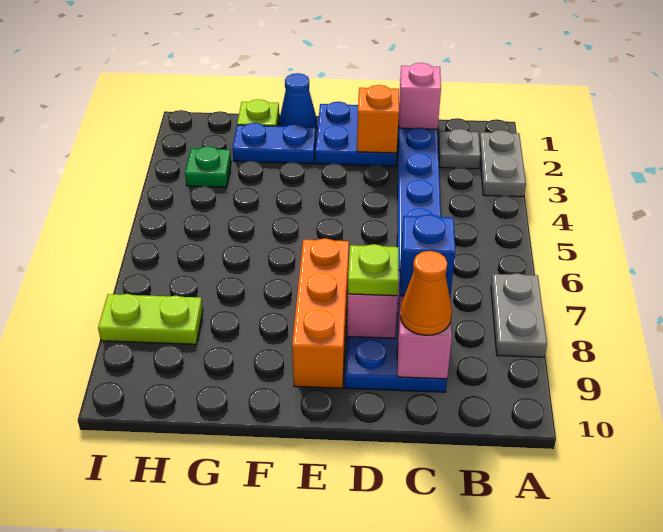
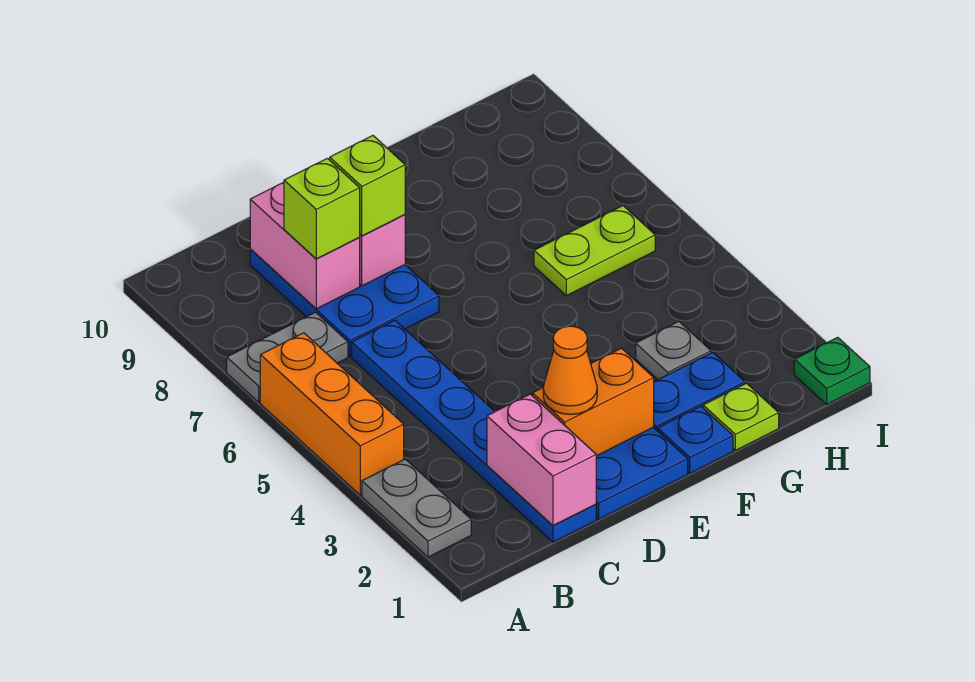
grey plate A7:A8 level 1 -> grey plate A7:B7 level 1
grey plate B2 level 1 -> grey plate G3 level 1
pink brick C1 level 2 -> pink brick C1:C2 level 2
blue brick C8 level 3 -> lime brick C8 level 3
orange cone C9 level 3 -> orange cone D2 level 3
orange brick D2 level 2 -> orange brick D2:E2 level 2
lime plate D8 level 3 -> lime brick D8 level 3
orange brick E7:E9 level 1 -> orange brick A4:A6 level 1
blue cone F1 level 1 -> blue plate F1 level 1
green plate H3 level 1 -> green plate I1 level 1
lime plate H8:I8 level 1 -> lime plate G6:H6 level 1

